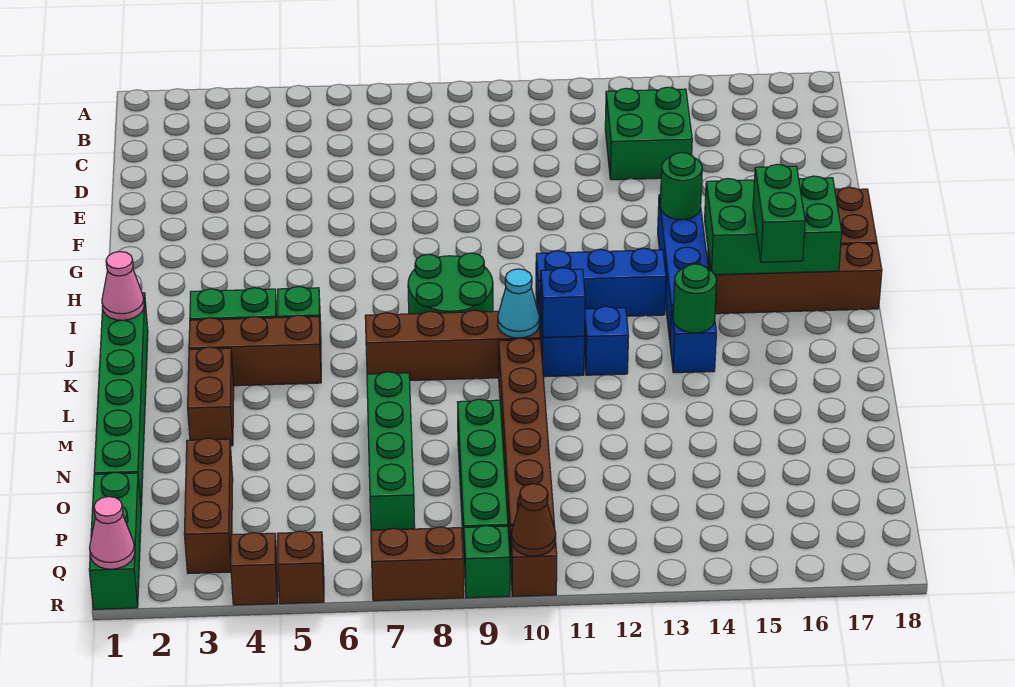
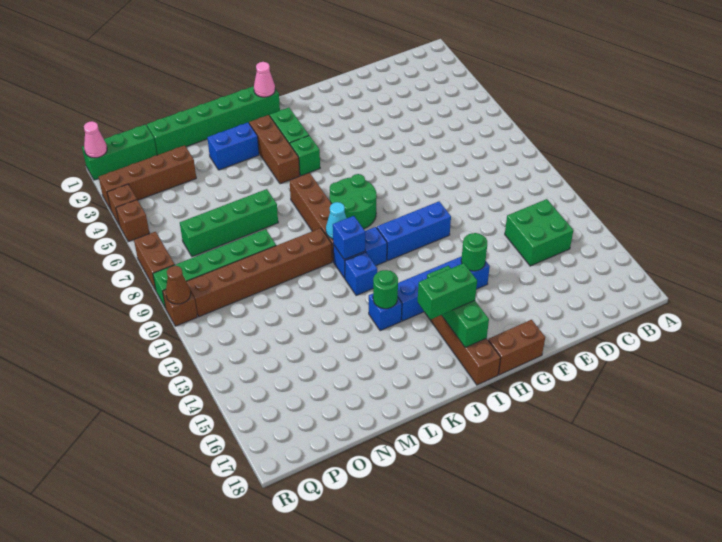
green brick H15:I17 level 2 -> green brick I15:I17 level 2
blue brick I11:I13 level 1 -> blue brick G11:I11 level 1
brown brick L3:M3 level 1 -> blue brick L3:M3 level 1
brown brick O3:Q3 level 1 -> brown brick O3:R3 level 1

